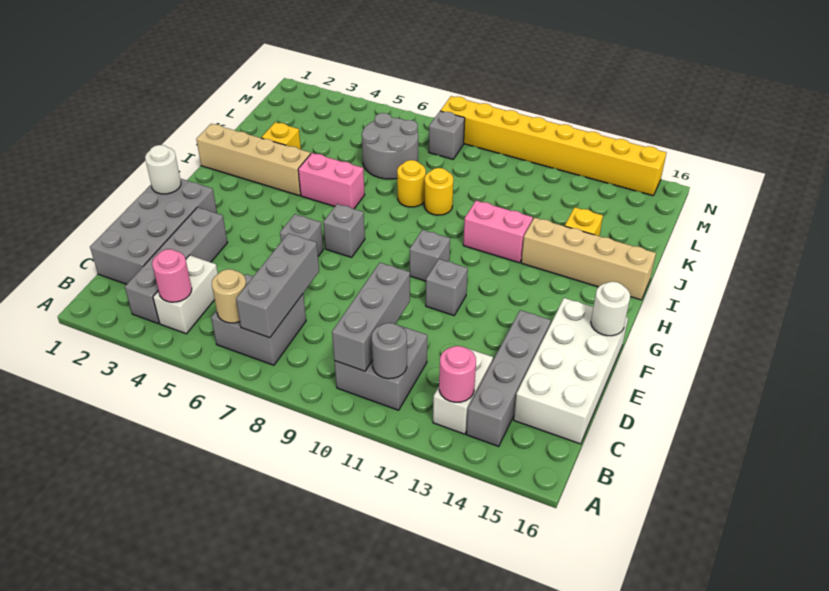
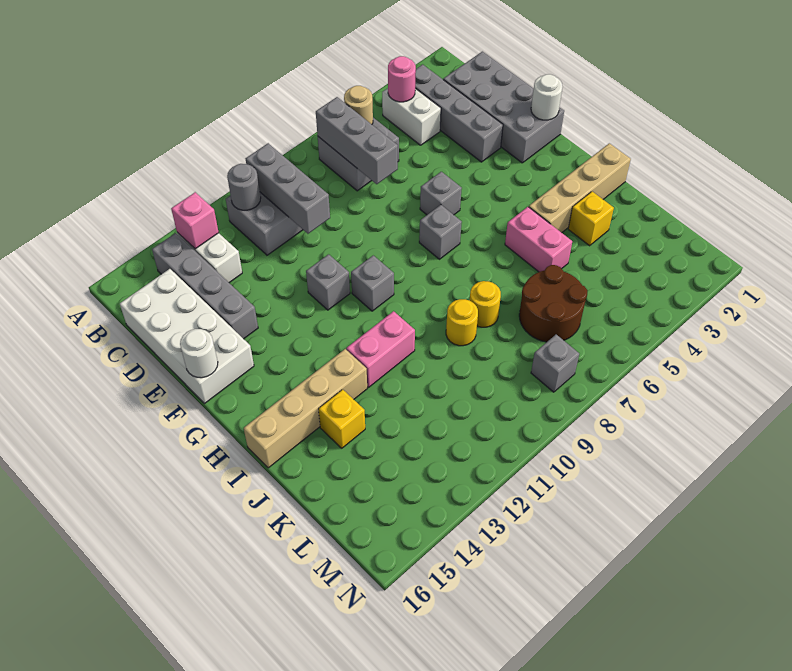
pink round brick B13 level 2 -> pink brick B13 level 2
pink brick I5:I6 level 1 -> pink brick I5:J5 level 1
grey round brick K6:L7 level 1 -> brown round brick K6:L7 level 1
yellow brick N8:N15 level 1 -> none

